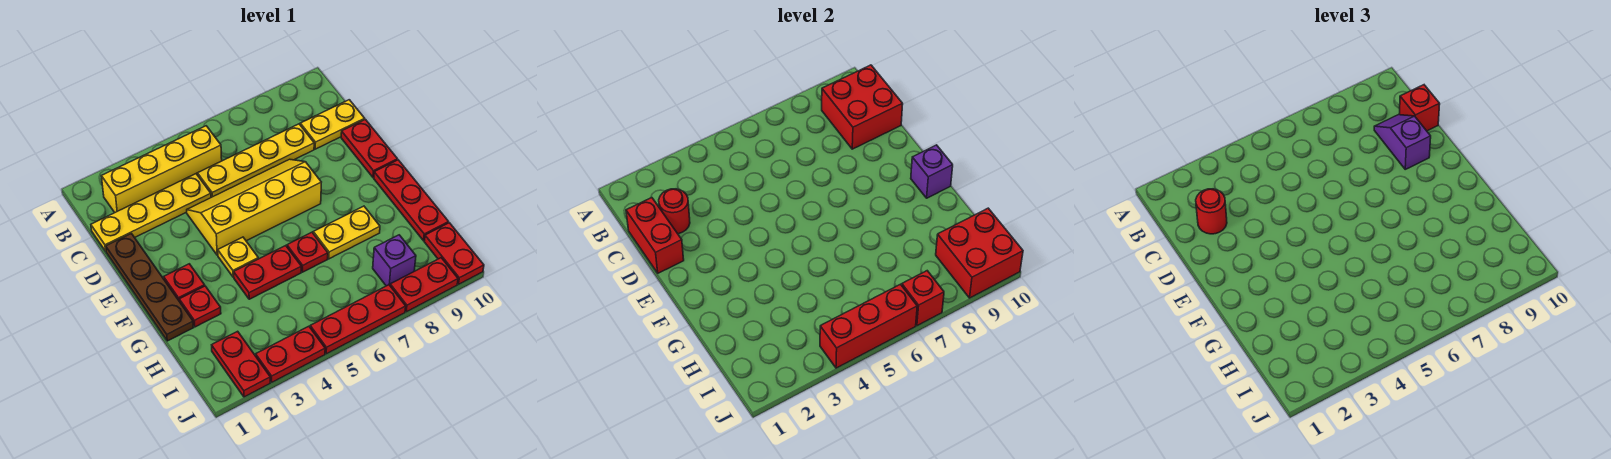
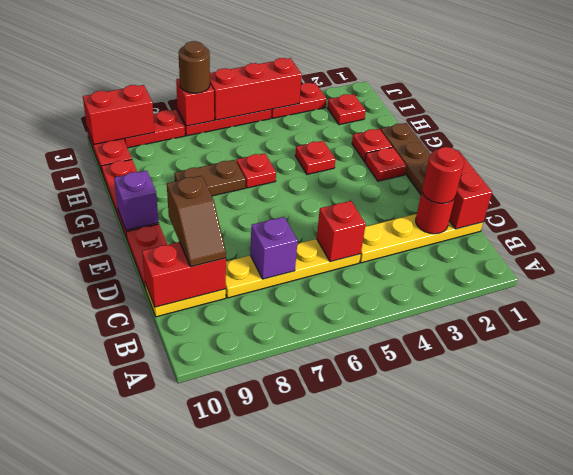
yellow brick B2:B5 level 1 -> none
red brick B9:C10 level 2 -> red brick C9:C10 level 2
purple slope C9:D9 level 3 top D -> brown slope C9:D9 level 3 top D
red brick C10 level 3 -> red brick C5 level 2
yellow slope D4:E7 level 1 top E -> none
yellow plate F4 level 1 -> none
red plate G4:G5 level 1 -> red plate G4 level 1
yellow plate G7:G8 level 1 -> brown plate G7:G8 level 1
red plate I2:J2 level 1 -> red plate I2 level 1
purple brick I8 level 1 -> purple brick C7 level 2
red brick I9:J10 level 2 -> red brick J9:J10 level 2
none -> brown round brick J7 level 3

